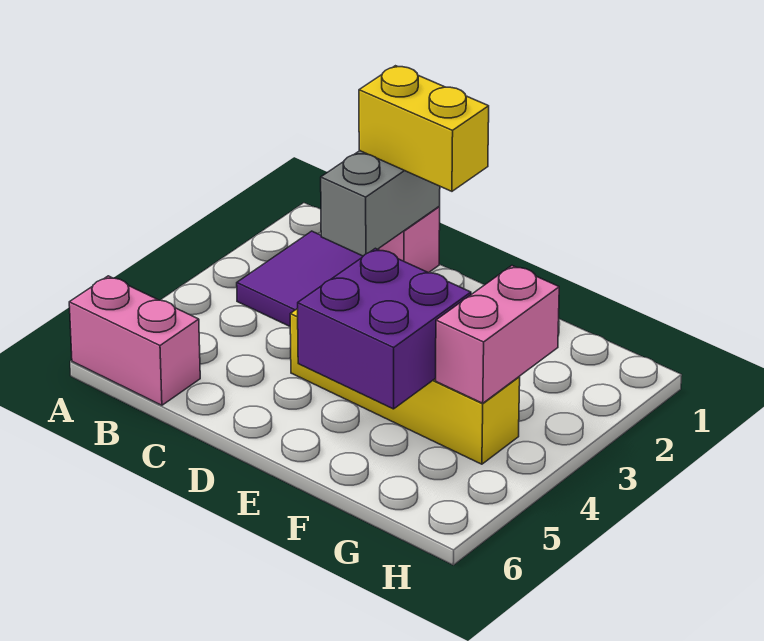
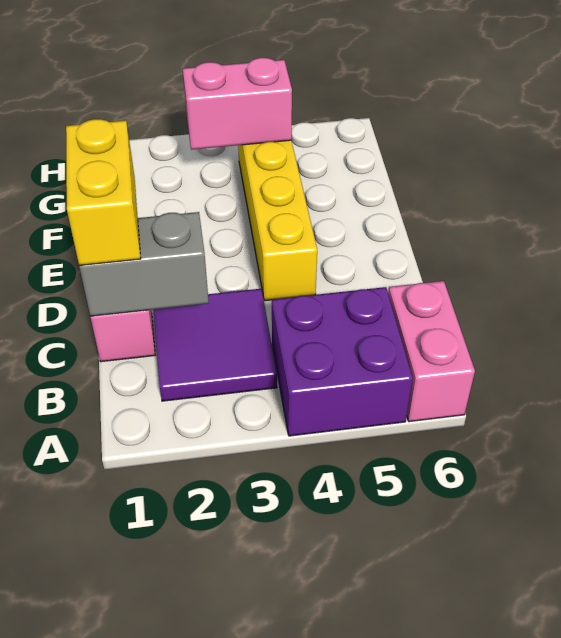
purple brick E4:F5 level 2 -> purple brick A4:B5 level 1

